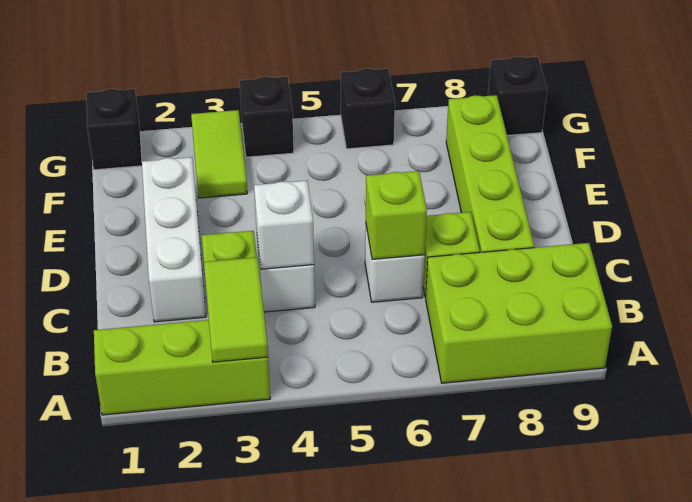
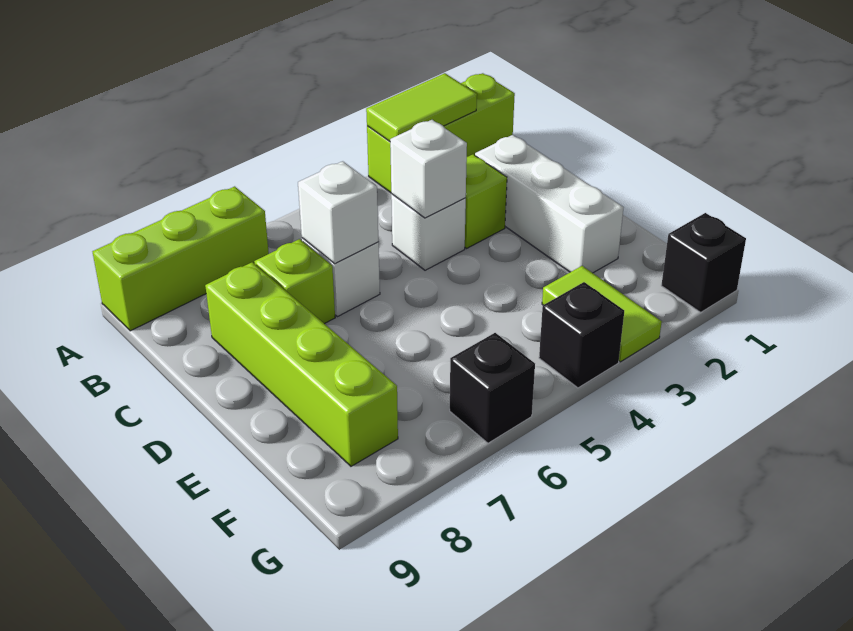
lime tile A3:B3 level 2 -> lime tile A2:A3 level 2
lime brick A7:B9 level 1 -> lime brick A7:A9 level 1
lime brick C6 level 2 -> white brick C6 level 2
black brick G9 level 1 -> none

